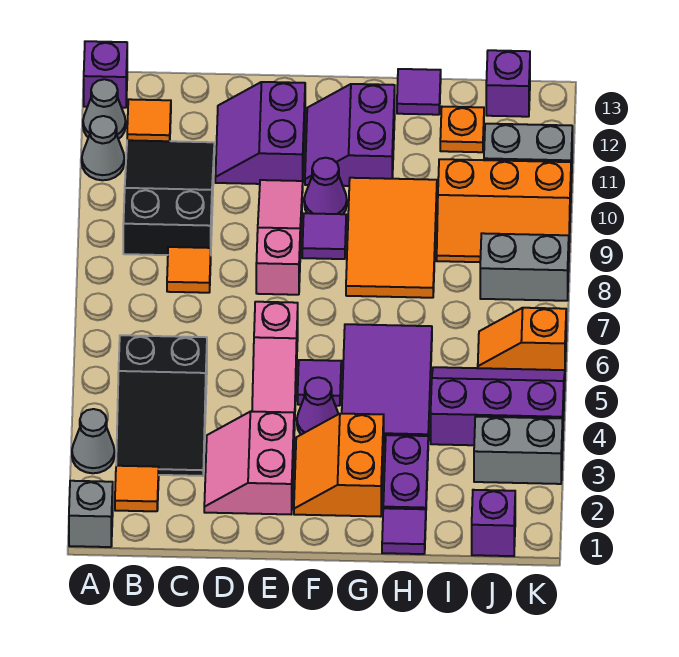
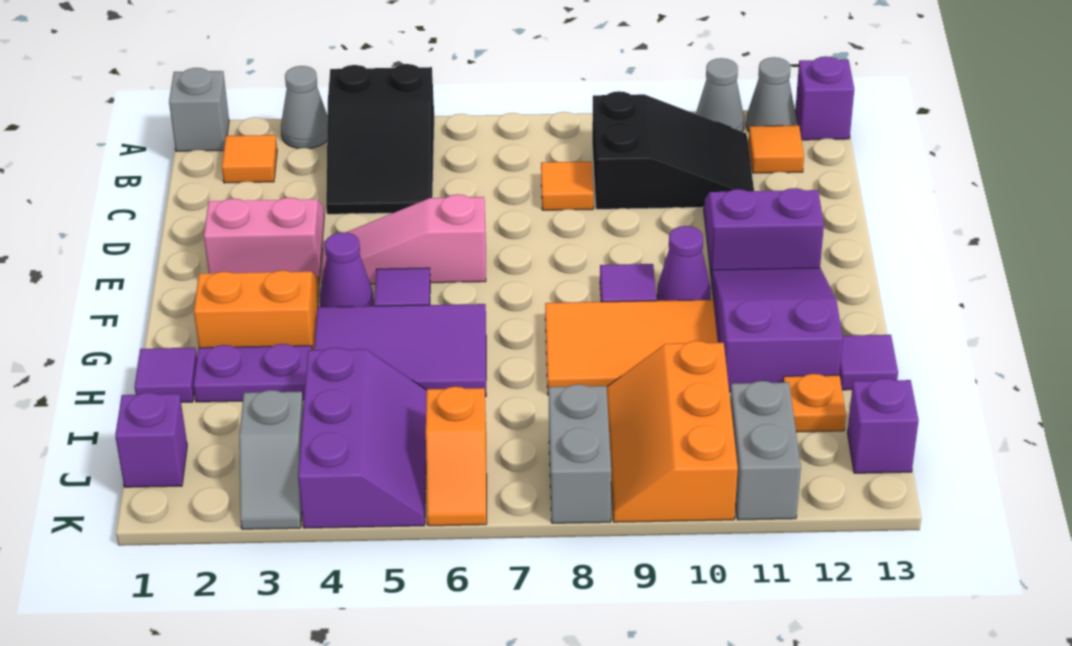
black slope B3:C5 level 1 top 5 -> black slope A4:C5 level 1 top A
pink slope E8:E10 level 1 top 8 -> none
purple slope F11:G12 level 1 top G -> purple slope F11:H12 level 1 top H
grey brick J3:K3 level 1 -> grey slope J3:K3 level 1 top J
orange slope J6:K6 level 1 top K -> orange slope J6:K6 level 1 top J

